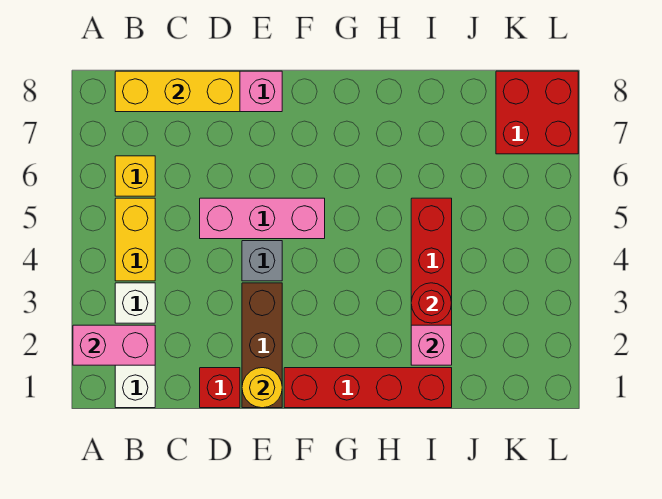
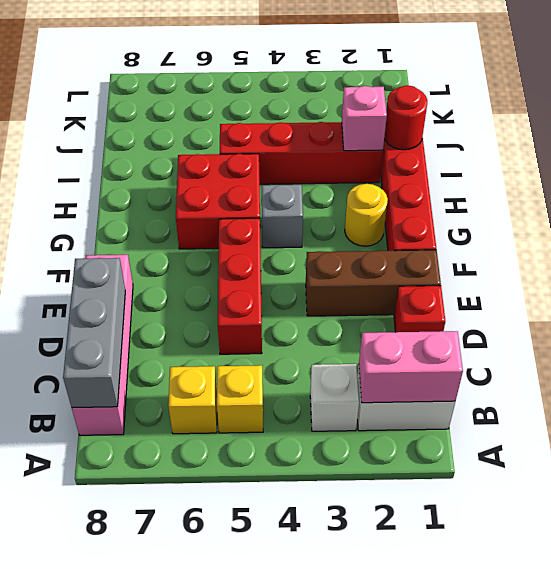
pink brick A2:B2 level 2 -> pink brick B1:B2 level 2
yellow brick B4:B5 level 1 -> yellow brick B5 level 1
yellow brick B8:D8 level 2 -> grey brick B8:D8 level 2
pink brick D5:F5 level 1 -> red brick D5:F5 level 1
yellow round brick E1 level 2 -> yellow round brick G2 level 1
grey brick E4 level 1 -> grey brick G4 level 1
red round brick I3 level 2 -> red round brick I1 level 2
red brick K7:L8 level 1 -> red brick G5:H6 level 1

